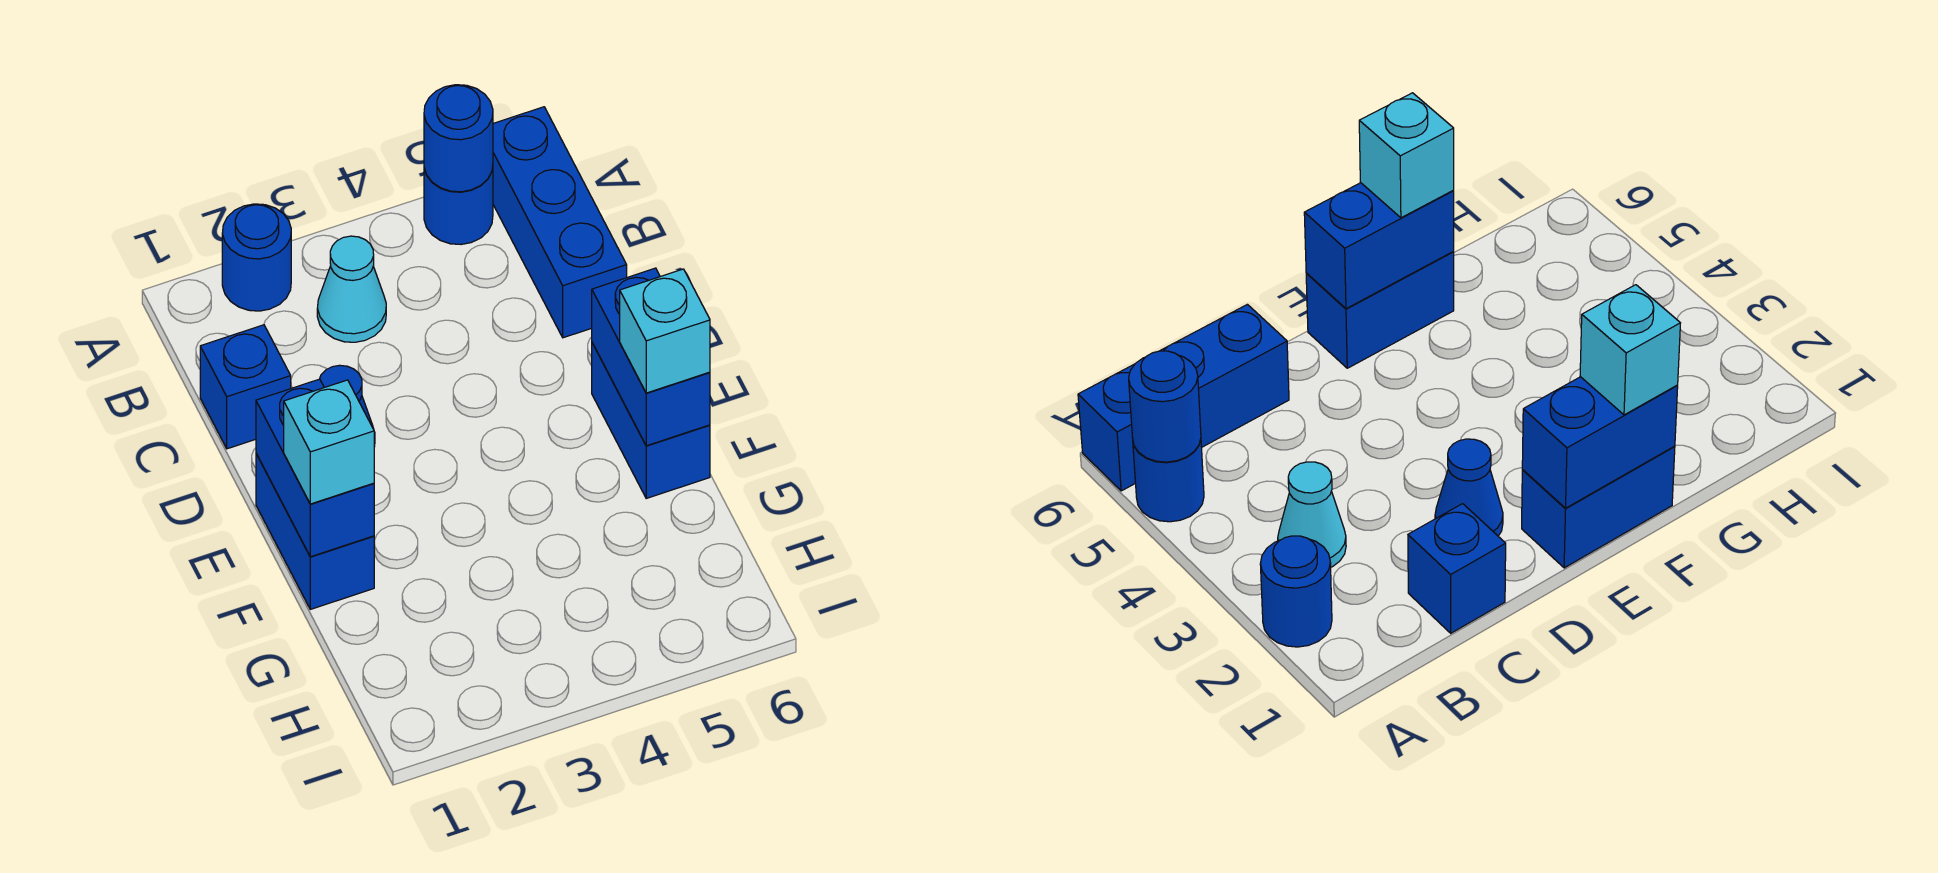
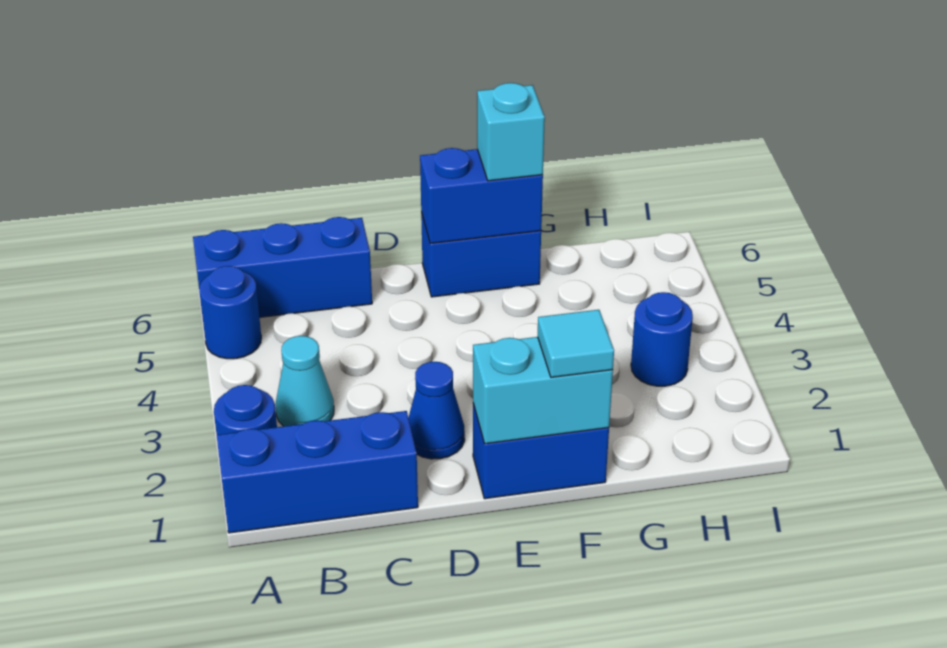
blue round brick A5 level 2 -> blue round brick H3 level 1
blue brick C1 level 1 -> blue brick A1:C1 level 1
blue brick E1:F1 level 2 -> cyan brick E1:F1 level 2
cyan brick F1 level 3 -> cyan tile F1 level 3

